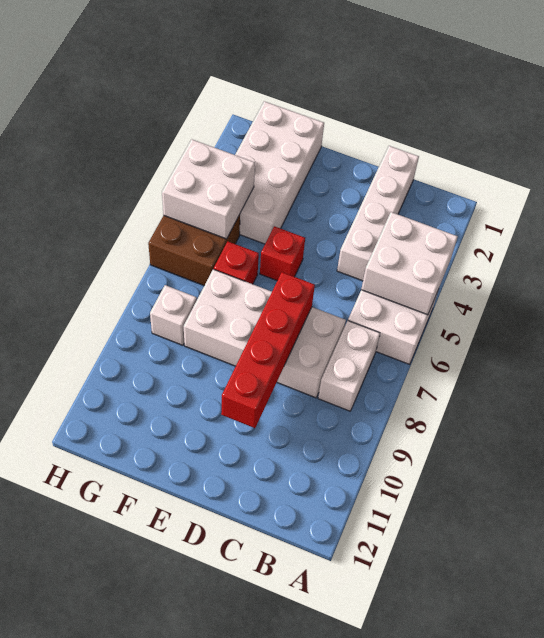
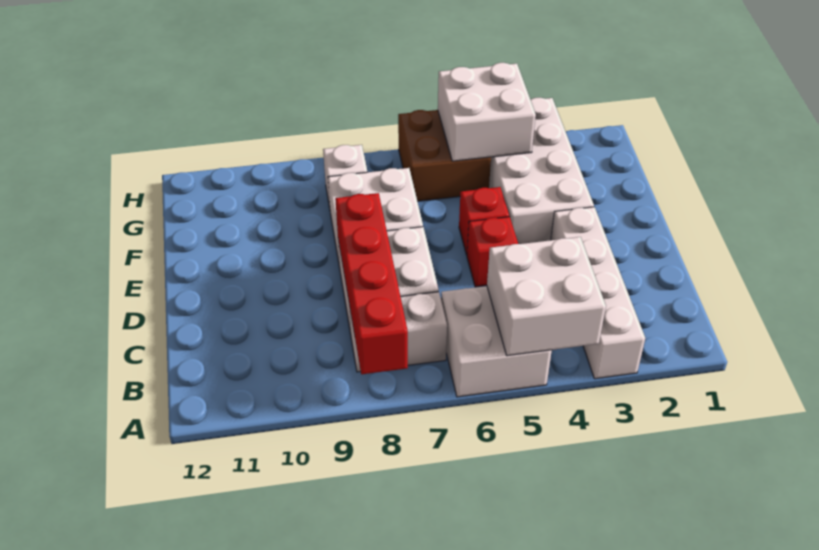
white brick C1:C4 level 1 -> white brick A3:D3 level 1
red brick D7:D10 level 2 -> red brick A8:D8 level 2
white brick F1:G4 level 1 -> white brick E3:H4 level 1
red brick F6 level 1 -> red brick D5 level 1

